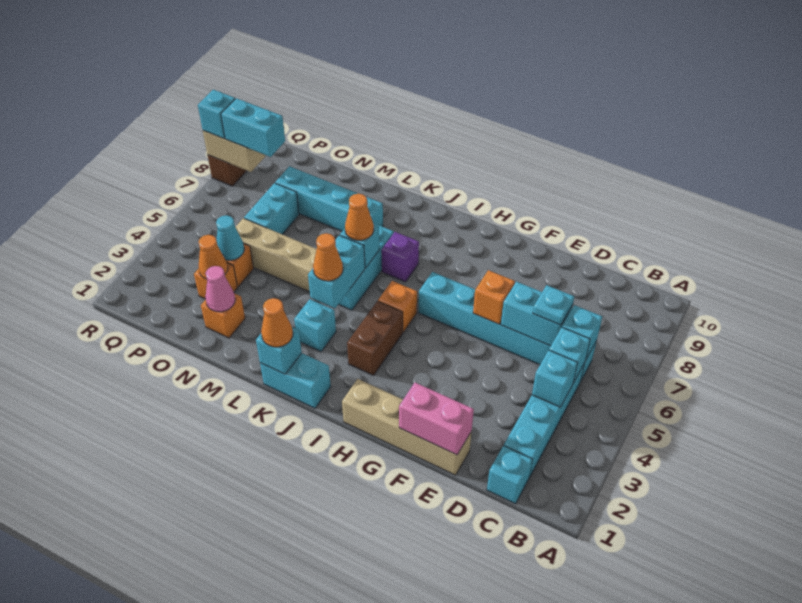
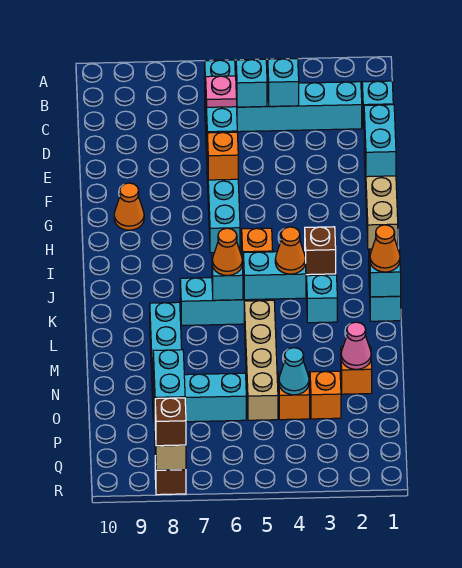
cyan plate D6 level 3 -> pink plate D6 level 3
pink brick E1:F1 level 2 -> cyan brick E1:F1 level 2
brown brick I3:I4 level 1 -> brown brick I3 level 1
purple brick J7 level 1 -> none
orange cone O3 level 2 -> orange cone G9 level 1
cyan brick R8 level 3 -> brown brick R8 level 3

